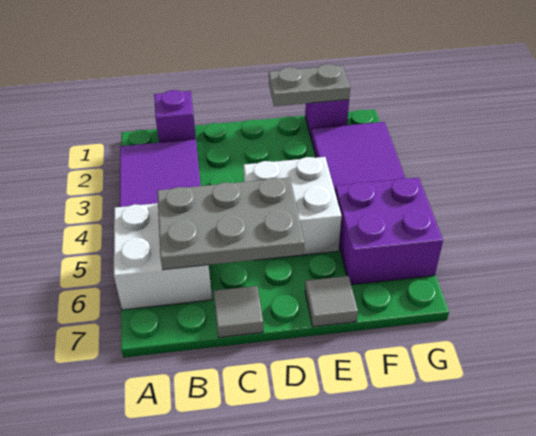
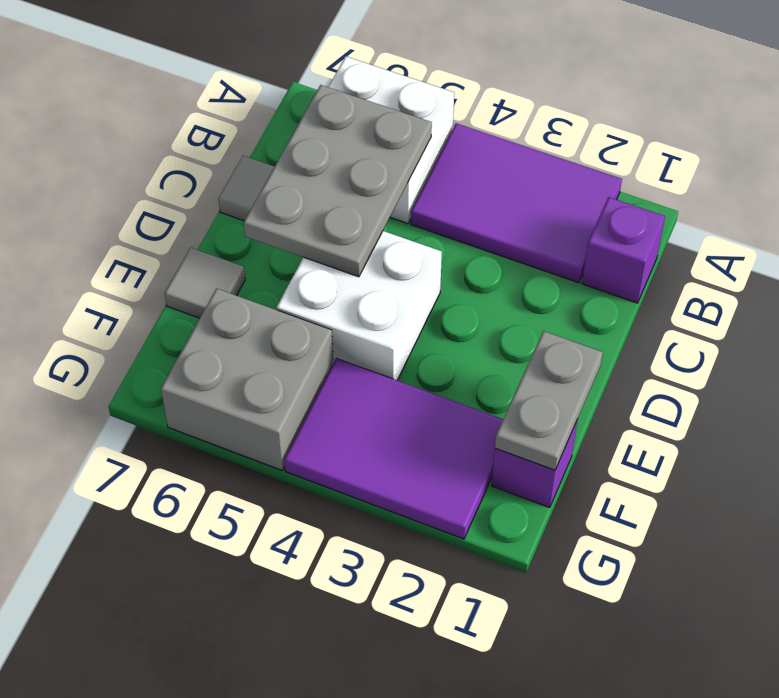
purple brick F5:G6 level 1 -> grey brick F5:G6 level 1

